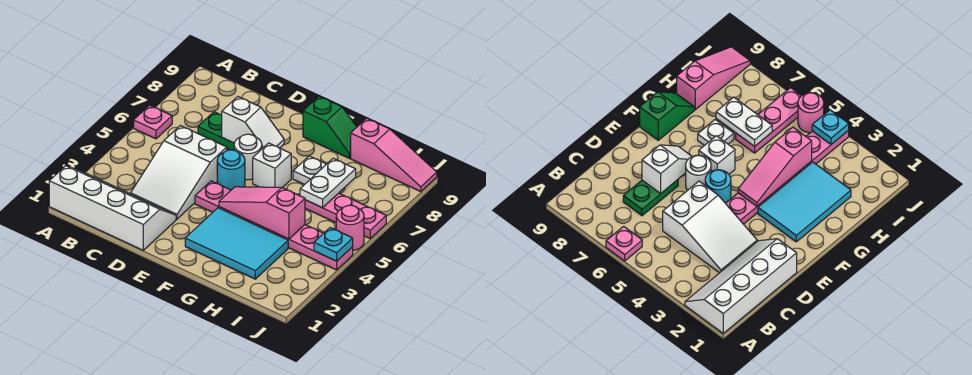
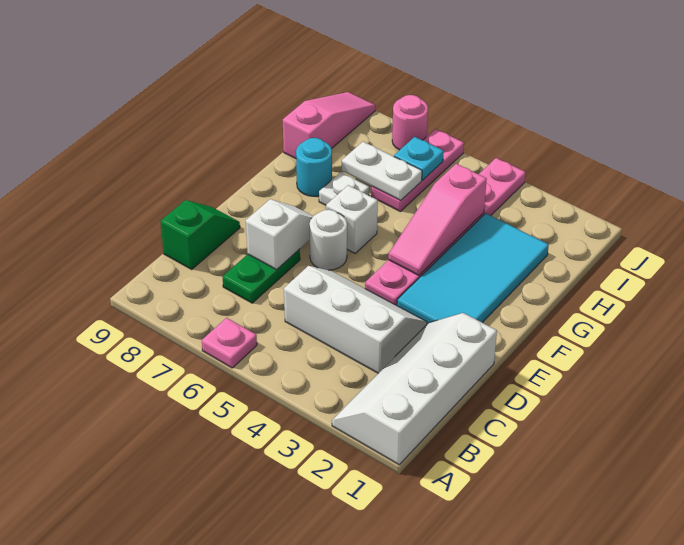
white slope C3:D5 level 1 top 5 -> white slope C3:D5 level 1 top C
cyan round brick E5 level 1 -> cyan round brick G8 level 1
cyan tile F2:H3 level 1 -> cyan tile E2:H3 level 1
green slope F9:G9 level 1 top F -> green slope C9:D9 level 1 top C
cyan plate J4 level 2 -> cyan plate I6 level 2
pink round brick J5 level 1 -> pink round brick J7 level 1

